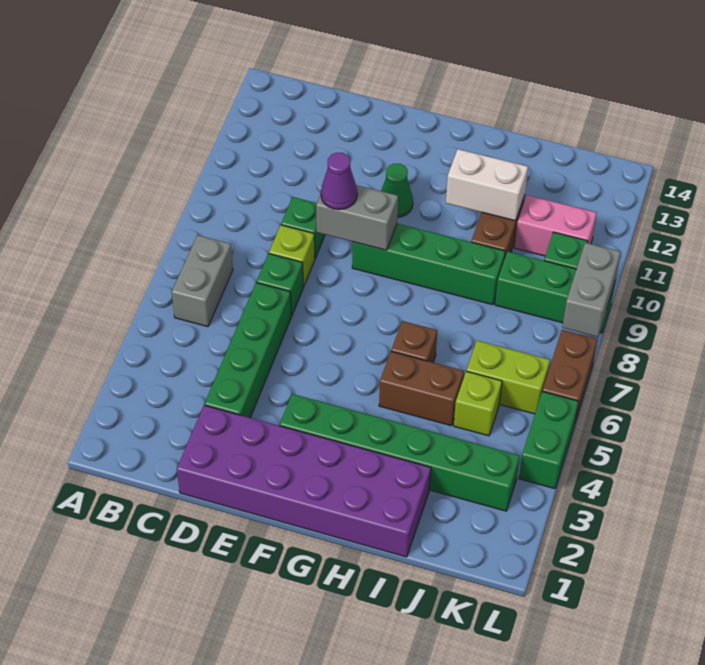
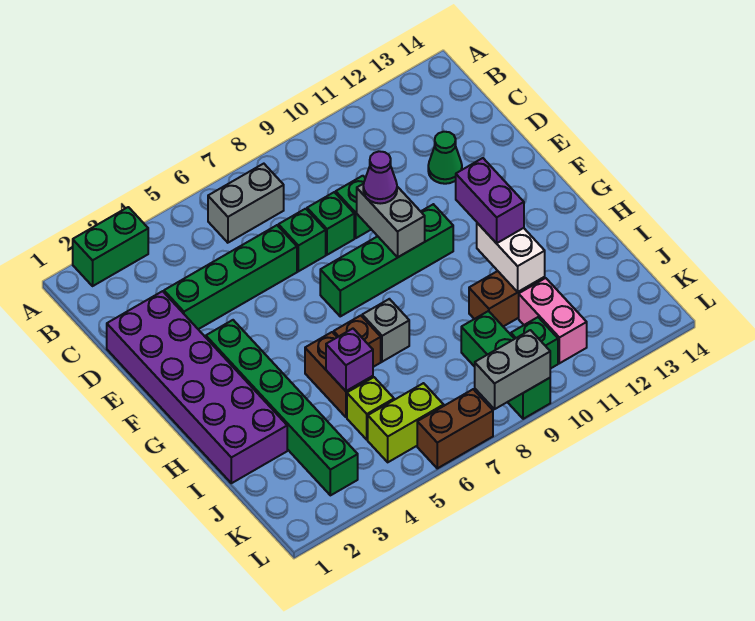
lime brick D8 level 1 -> green brick D8 level 1
green brick F9:I9 level 1 -> green brick F7:F10 level 1
green cone F11 level 1 -> green cone D12 level 1
none -> purple brick G11:H11 level 3
none -> grey brick H7 level 1
none -> purple brick I5 level 2
lime brick J6:K6 level 1 -> lime brick K5:K6 level 1
green brick L4:L5 level 1 -> green brick A2:A3 level 1

